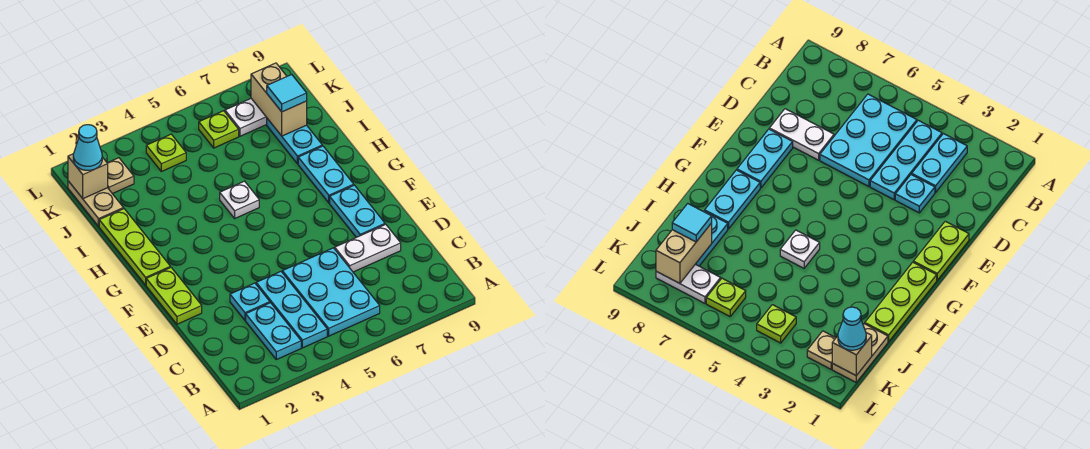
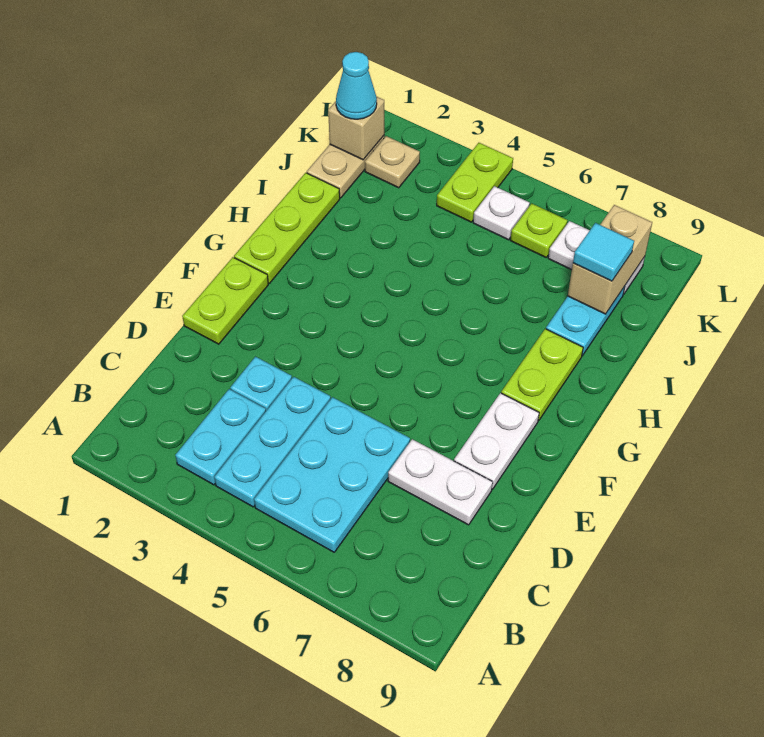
cyan plate E8:F8 level 1 -> white plate E8:F8 level 1
cyan plate G8:H8 level 1 -> lime plate G8:H8 level 1
white plate H5 level 1 -> white plate K5 level 1
lime plate K4 level 1 -> lime plate K4:L4 level 1

